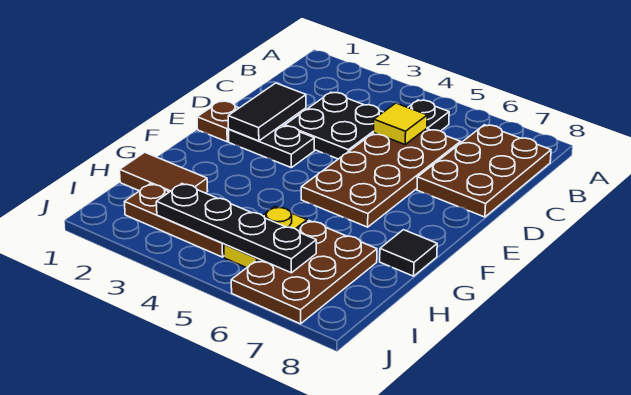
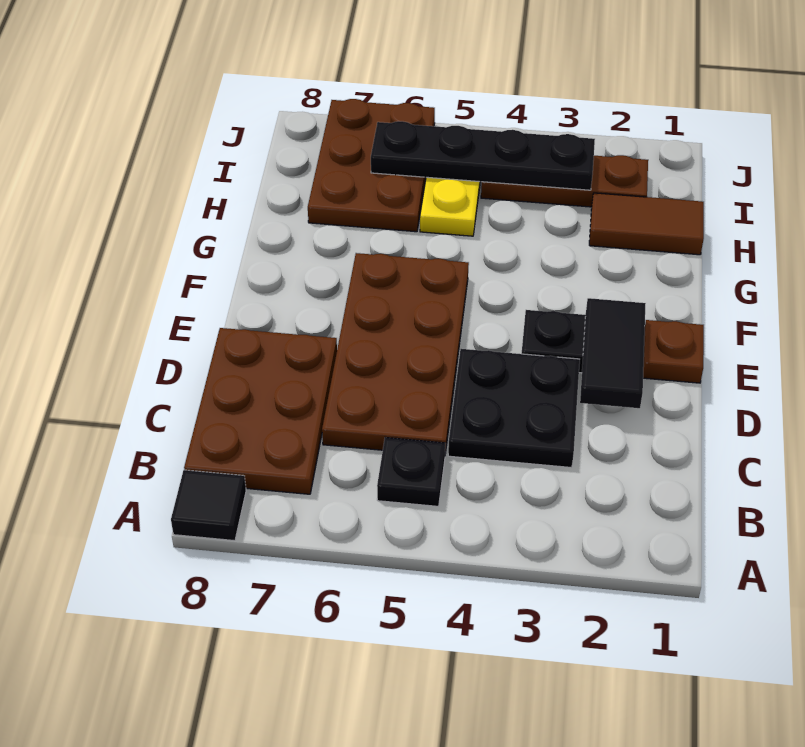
yellow tile C5 level 2 -> none
black tile G8 level 1 -> black tile A8 level 1

